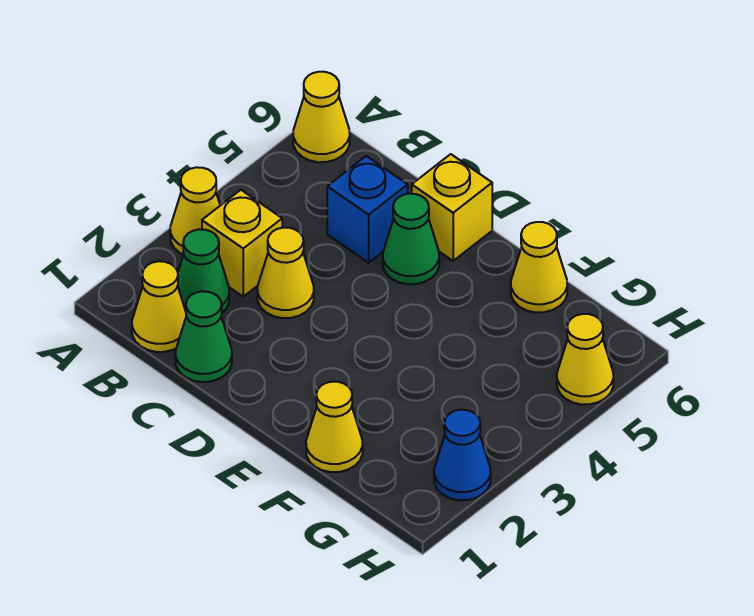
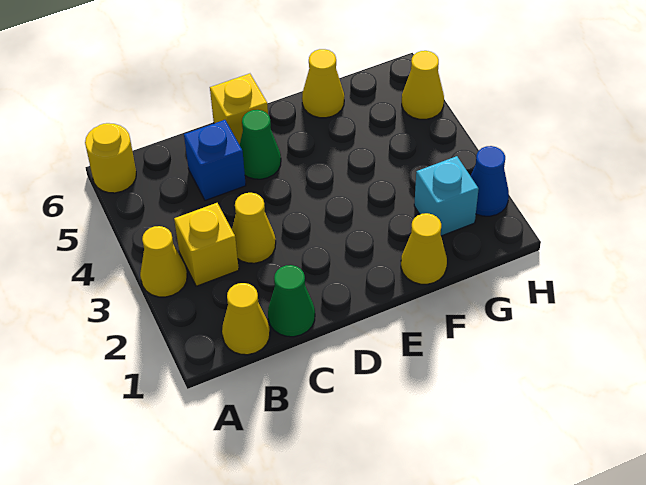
yellow cone A6 level 1 -> yellow round brick A6 level 1
green cone B2 level 1 -> none
none -> cyan brick G2 level 1

